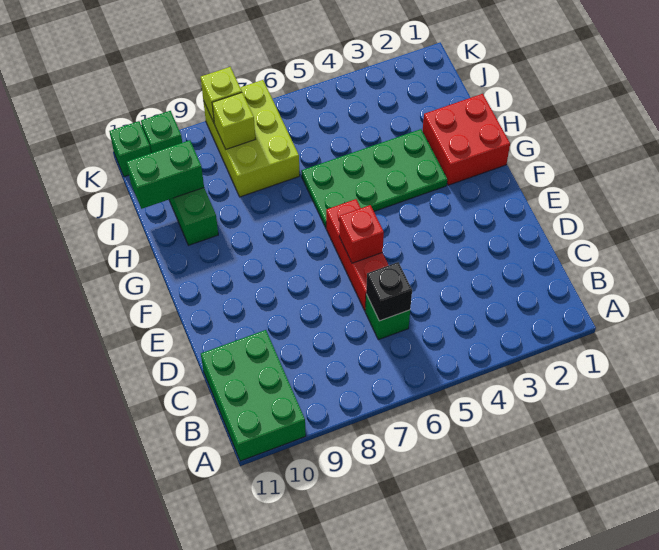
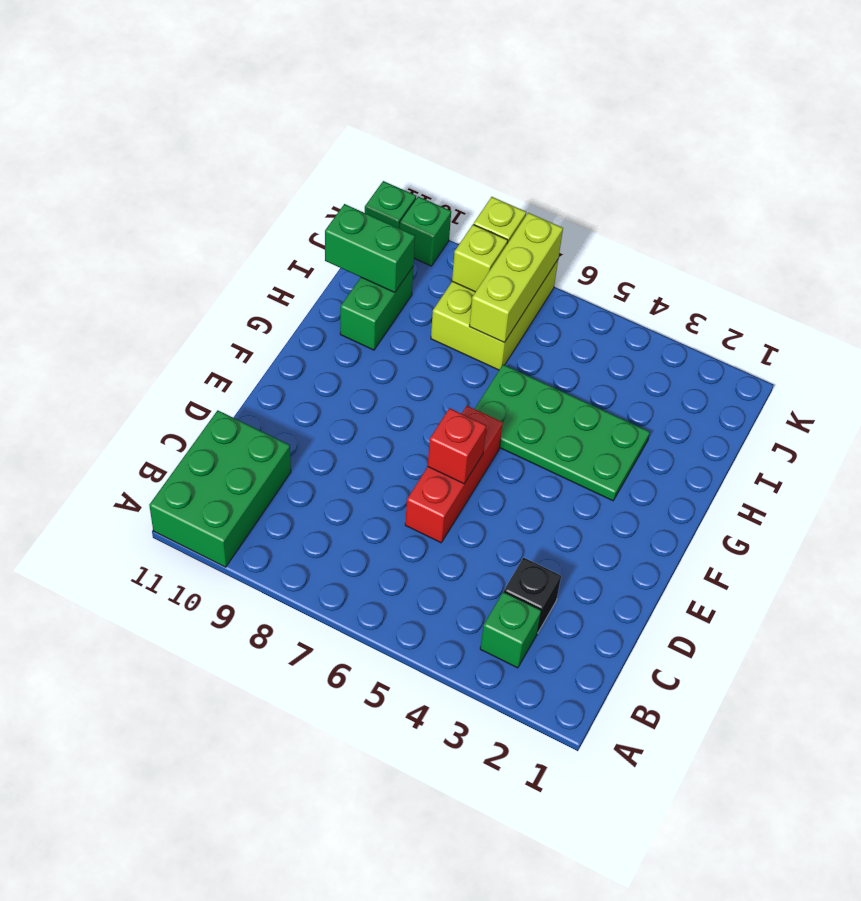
green brick C6 level 1 -> green brick B3 level 1
black brick C6 level 2 -> black brick C3 level 1
red brick G1:H2 level 1 -> none
none -> lime brick I7:K7 level 2

